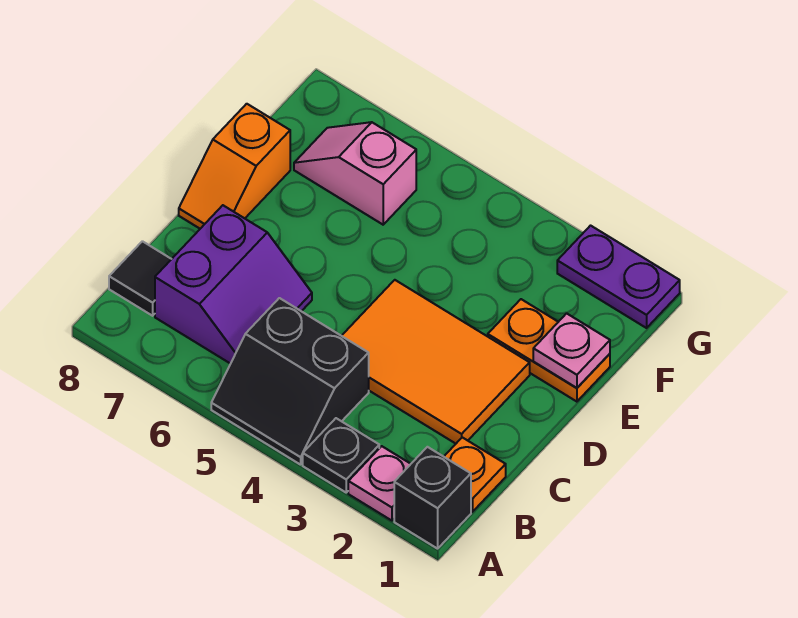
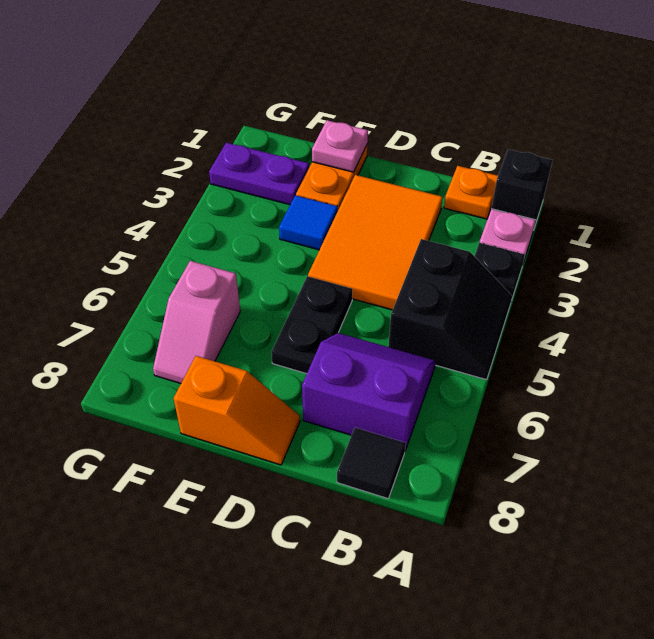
none -> black plate D5:D6 level 1
none -> blue tile E3 level 1
purple plate G1:G2 level 1 -> purple plate F2:G2 level 1

